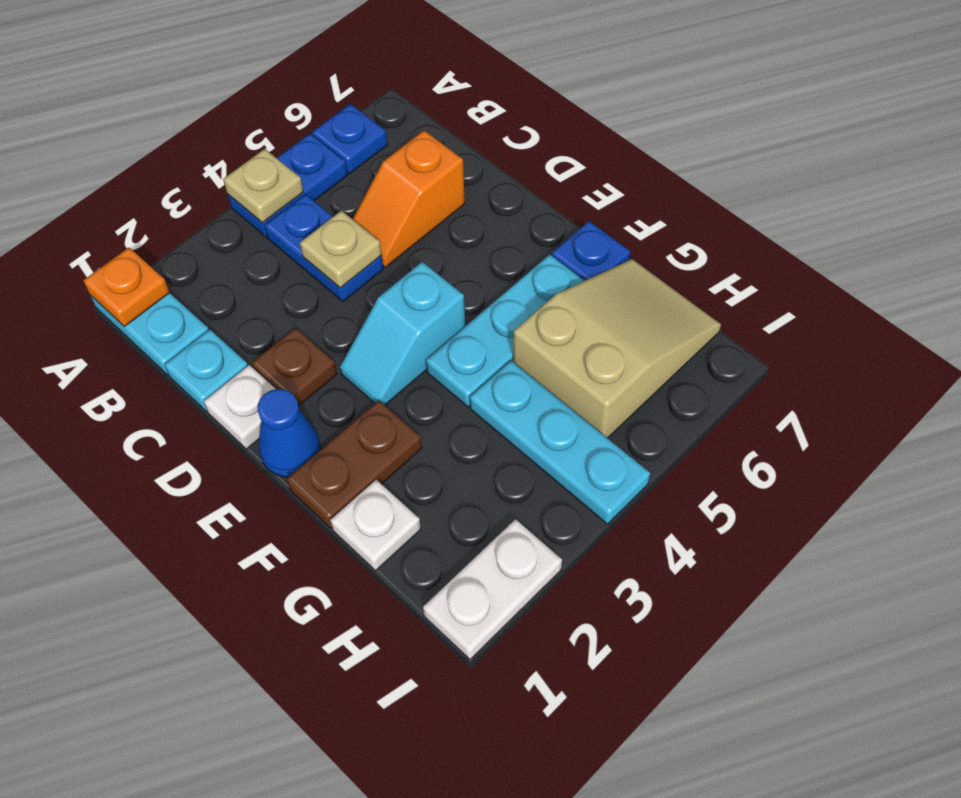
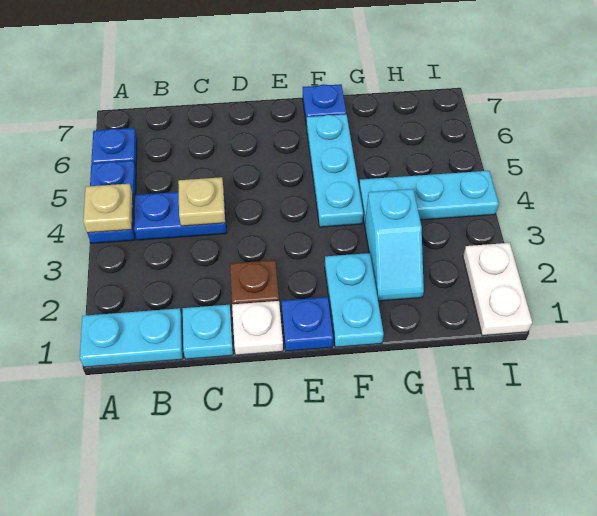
orange plate A1 level 2 -> none
orange slope C5:C6 level 1 top 6 -> none
blue cone E1 level 1 -> blue plate E1 level 1
cyan slope E3:E4 level 1 top 4 -> cyan slope G2:G3 level 1 top 3
brown plate F1:F2 level 1 -> cyan plate F1:F2 level 1
white plate G1 level 1 -> none
tan slope G5:H7 level 1 top 5 -> none

